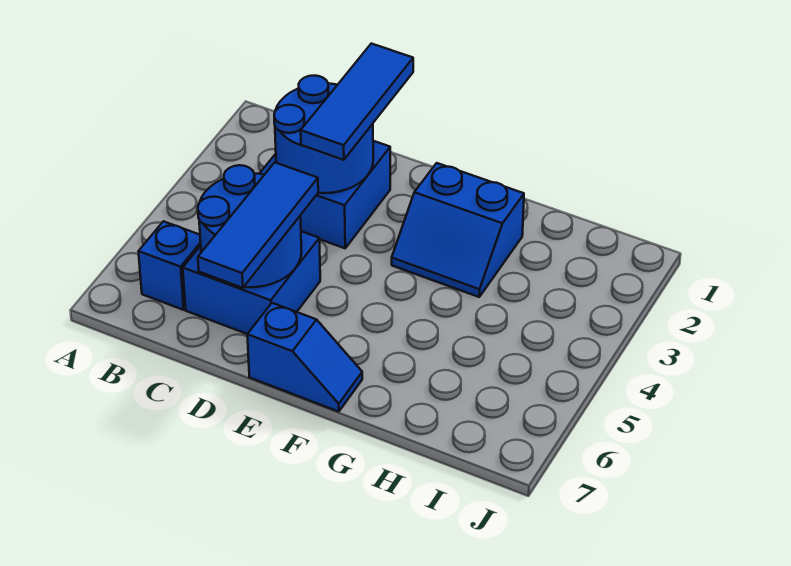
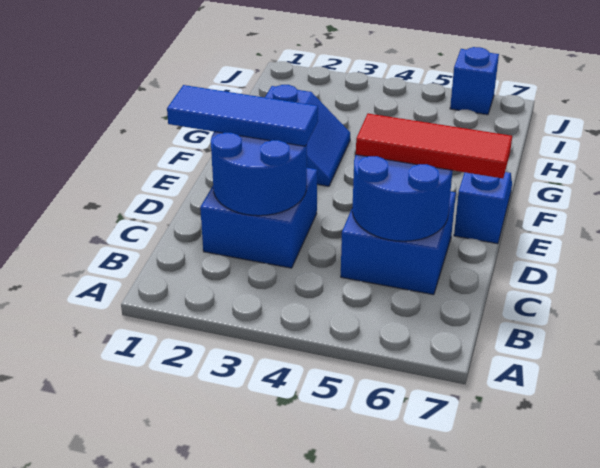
blue brick B6 level 1 -> blue brick J6 level 1
blue tile D5:D7 level 3 -> red tile D5:D7 level 3

